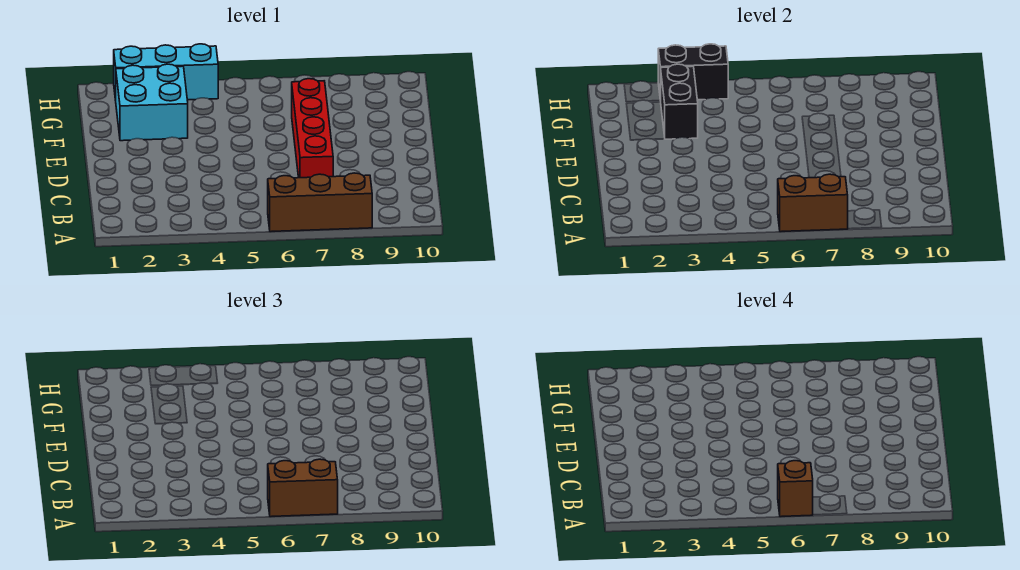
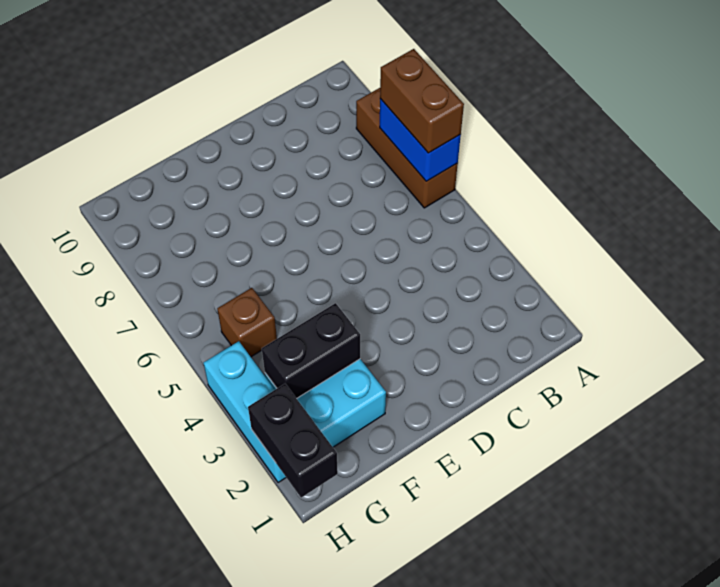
brown brick A6:A7 level 2 -> blue brick A6:A7 level 2
brown brick A6 level 4 -> brown brick G5 level 1
red brick C7:F7 level 1 -> none
black brick H3:H4 level 2 -> black brick H1:H2 level 2

